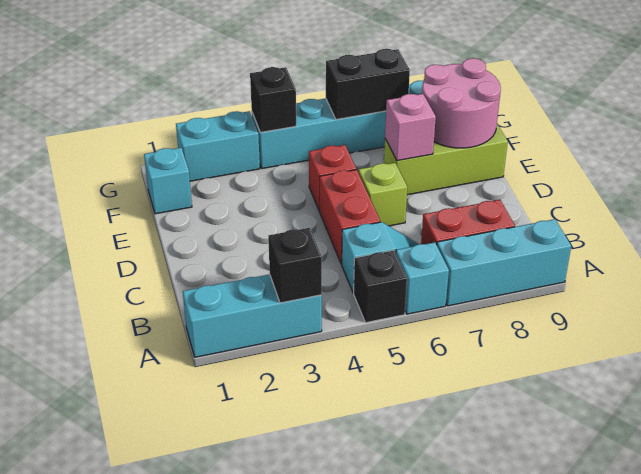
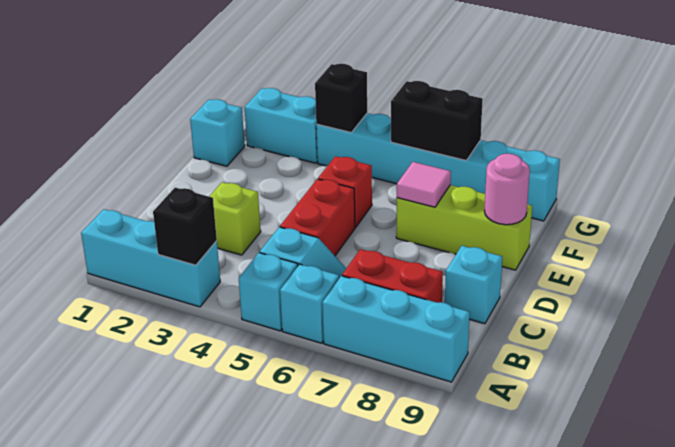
black brick A5 level 1 -> cyan brick A5 level 1
none -> cyan brick C9 level 1
lime brick D6 level 1 -> lime brick C3 level 1
pink brick E7 level 2 -> pink tile E7 level 2
pink round brick E8:F9 level 2 -> pink round brick E9 level 2

